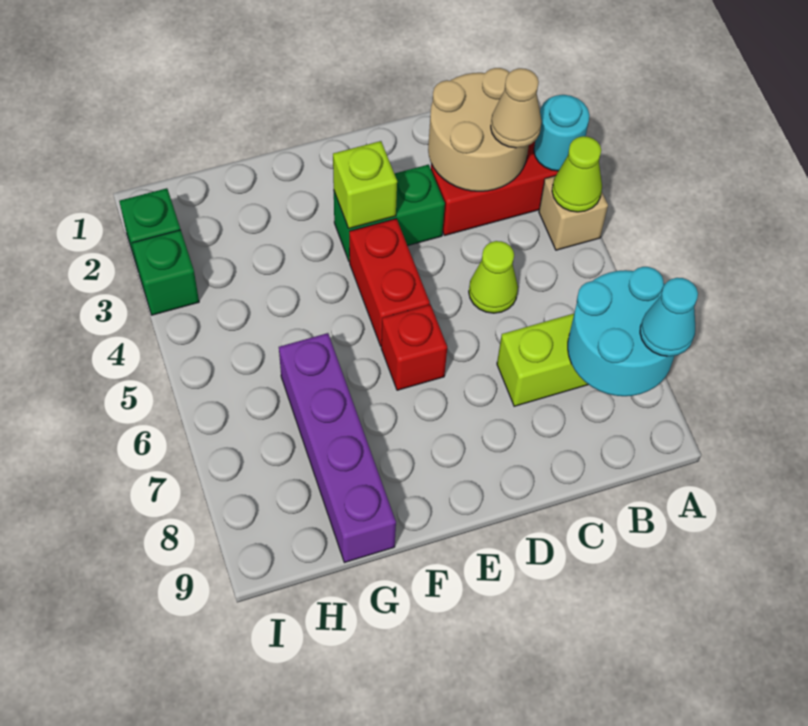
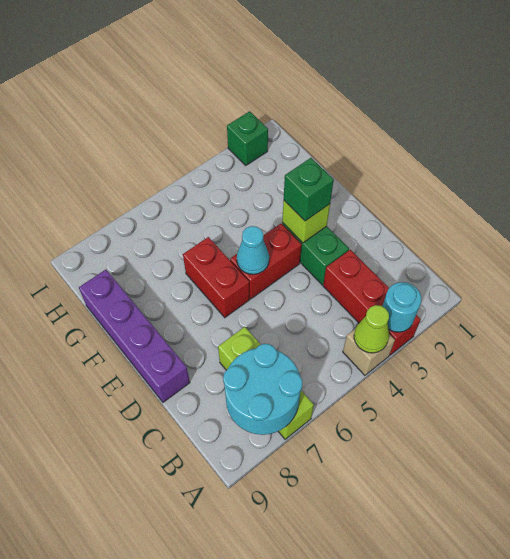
cyan cone A8 level 3 -> cyan cone E5 level 2
tan round brick B2:C3 level 2 -> none
tan cone B3 level 3 -> none
lime cone C5 level 1 -> none
red brick E6 level 1 -> red brick E6:F6 level 1
purple brick G6:G9 level 1 -> purple brick D9:G9 level 1
green brick I3 level 1 -> green brick E3 level 3

